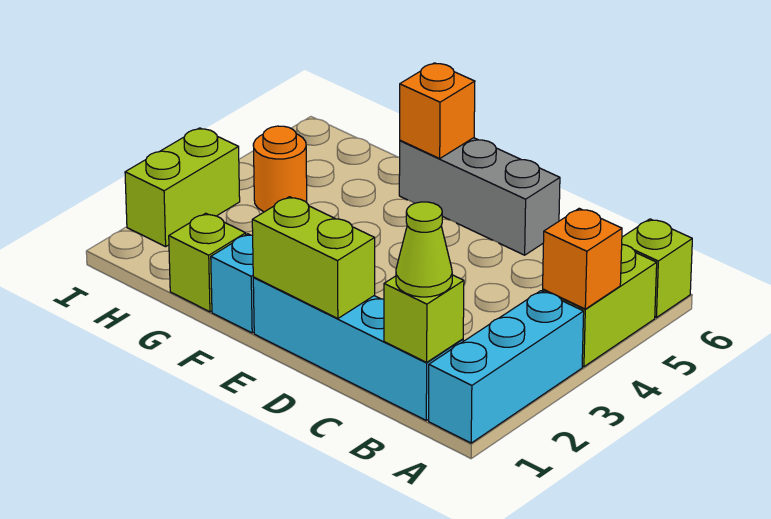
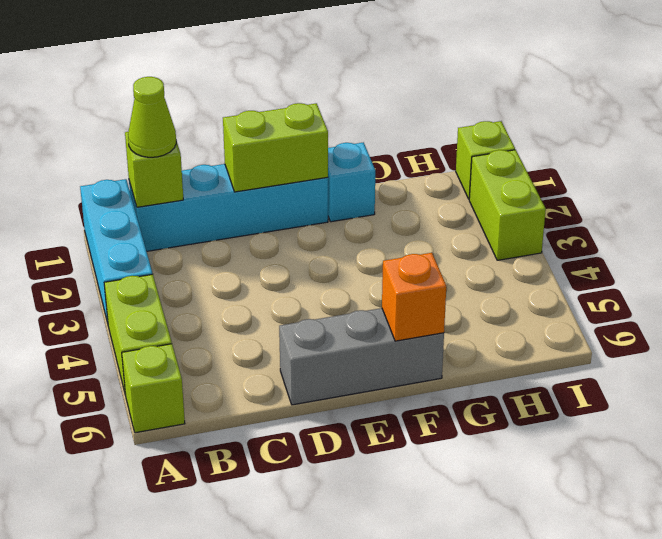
orange brick A4 level 2 -> none
lime brick G1 level 1 -> lime brick I1 level 1
orange round brick H4 level 1 -> none

